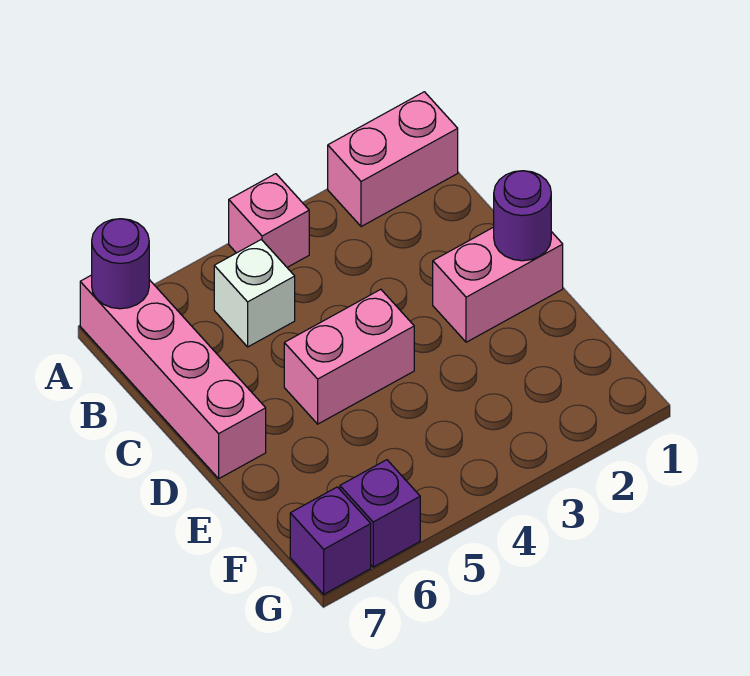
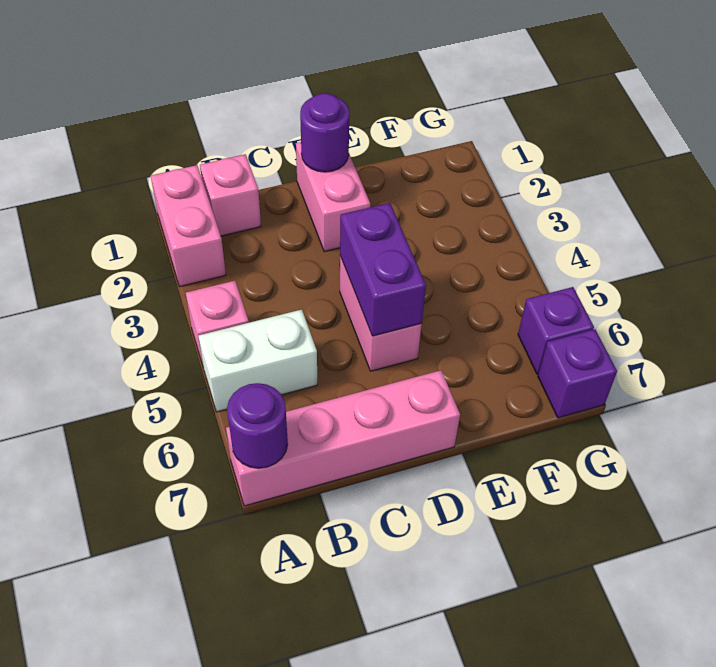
none -> pink brick B1 level 1
white brick B5 level 1 -> white brick A5:B5 level 1
none -> purple brick D4:D5 level 2

